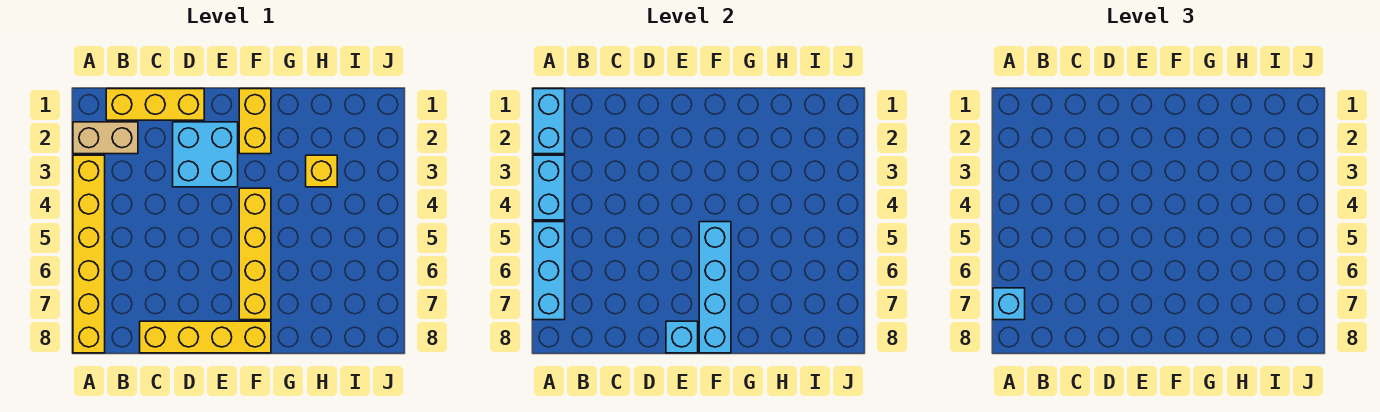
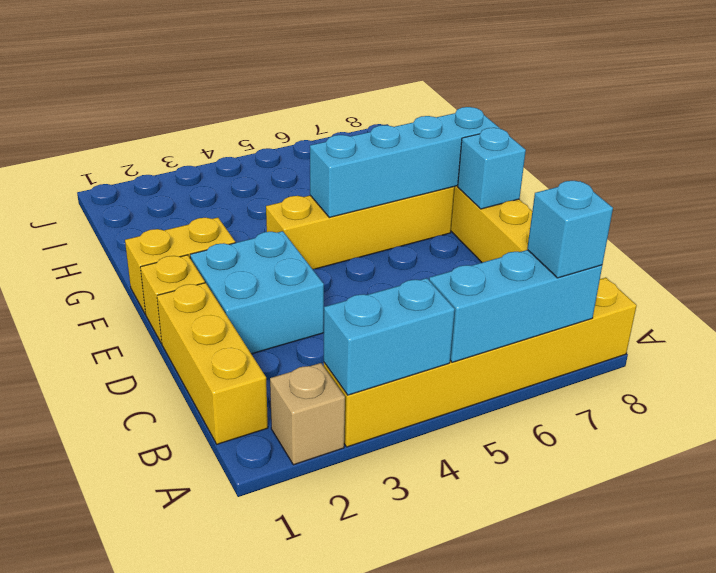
cyan brick A1:A2 level 2 -> none
tan brick A2:B2 level 1 -> tan brick A2 level 1
yellow brick H3 level 1 -> yellow brick E1 level 1

